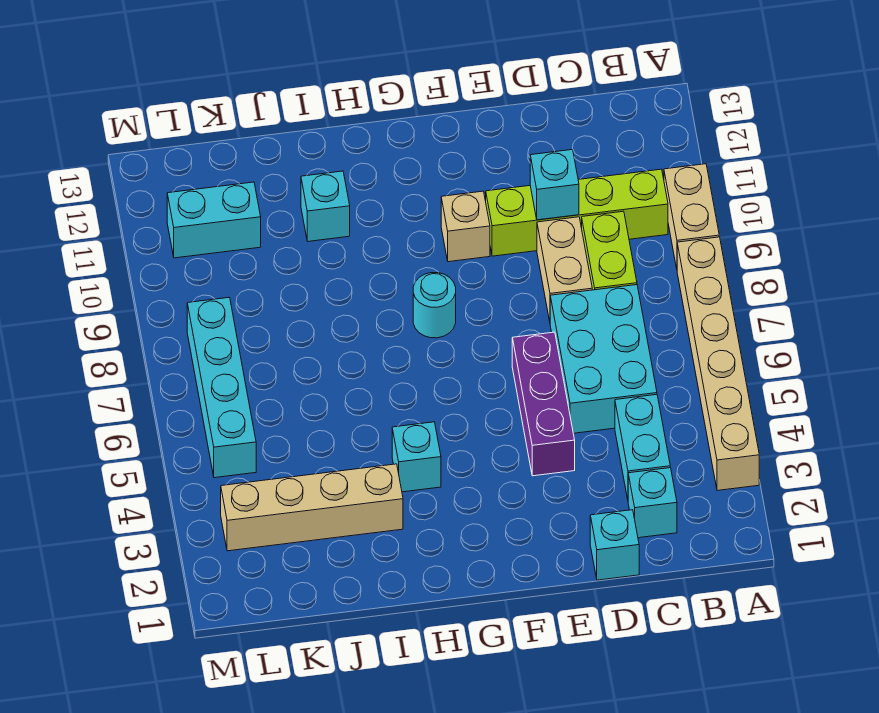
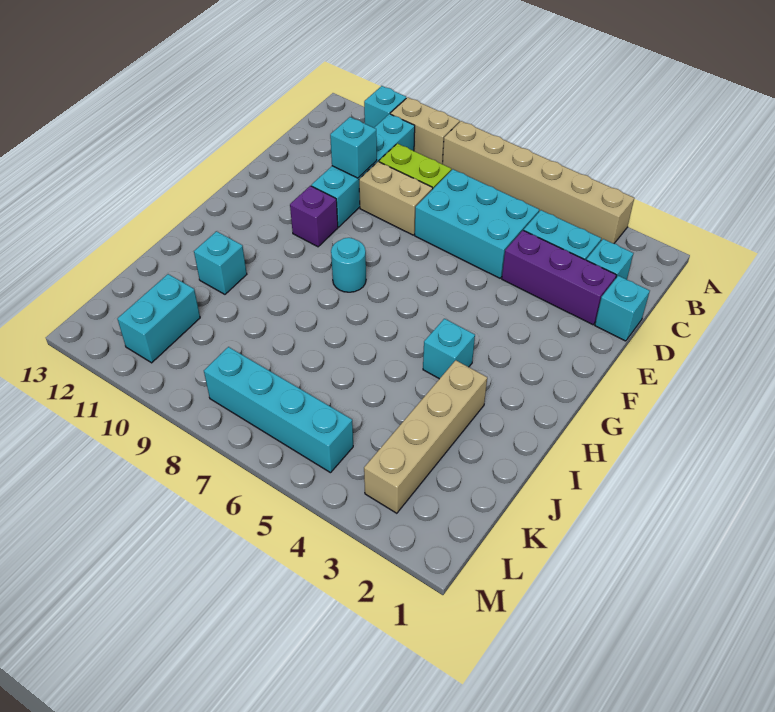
none -> cyan brick A11 level 1
lime brick B10:E10 level 1 -> cyan brick B10:E10 level 1
purple brick E4:E6 level 1 -> purple brick D2:D4 level 1
tan brick F10 level 1 -> purple brick F10 level 1

